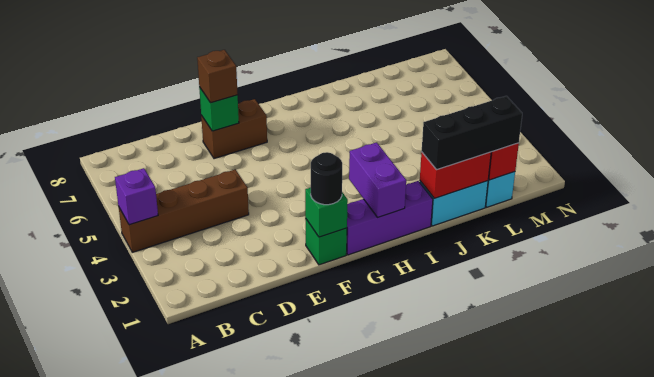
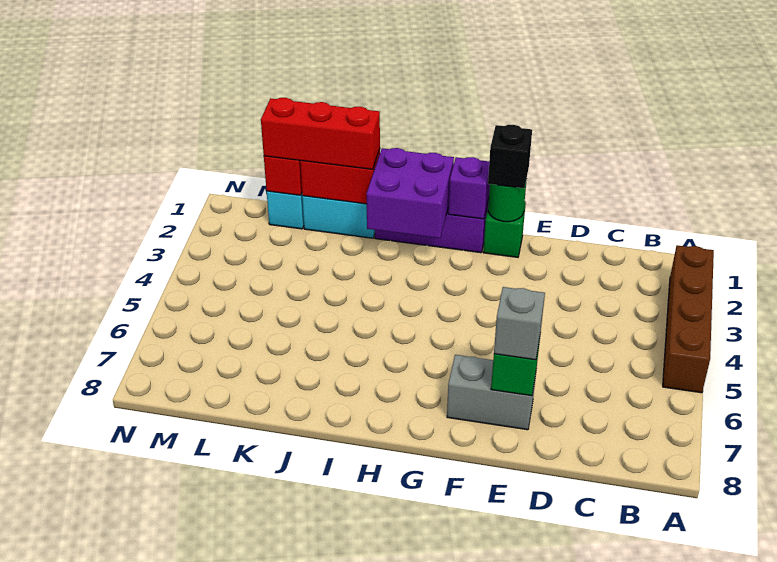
brown brick A4:D4 level 1 -> brown brick A2:A5 level 1
purple brick A4 level 2 -> purple brick G1 level 2
brown brick E7:F7 level 1 -> grey brick E7:F7 level 1
brown brick E7 level 3 -> grey brick E7 level 3
green brick F1 level 2 -> green round brick F1 level 2
black round brick F1 level 3 -> black brick F1 level 3
purple brick H1:H2 level 2 -> purple brick H1:I2 level 2
black brick J1:L1 level 3 -> red brick J1:L1 level 3

